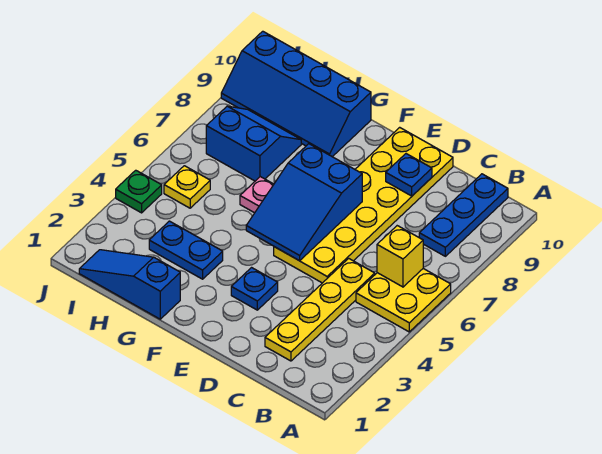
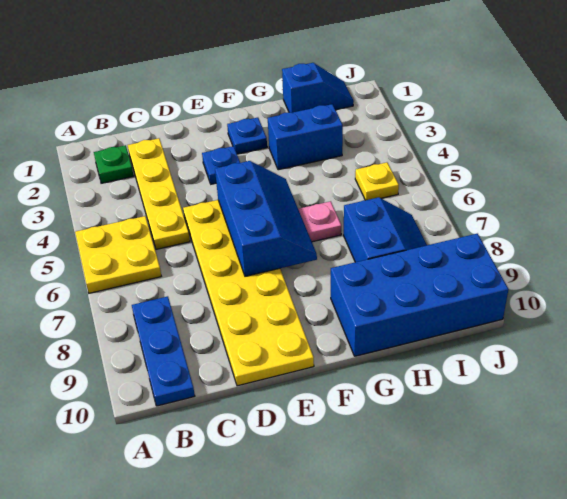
yellow brick B6 level 2 -> none
blue plate D9 level 2 -> blue plate F2 level 1
blue slope E5:F7 level 2 top 7 -> blue slope E5:F7 level 2 top E
blue slope G1:I1 level 1 top G -> blue slope H1:I1 level 1 top H
blue plate G3:H3 level 1 -> blue brick G3:H3 level 1
blue slope G9:J10 level 1 top 10 -> blue brick G9:J10 level 1
blue slope H7:I8 level 1 top 7 -> blue slope H7:I8 level 1 top H
green plate J4 level 1 -> green plate B2 level 1

